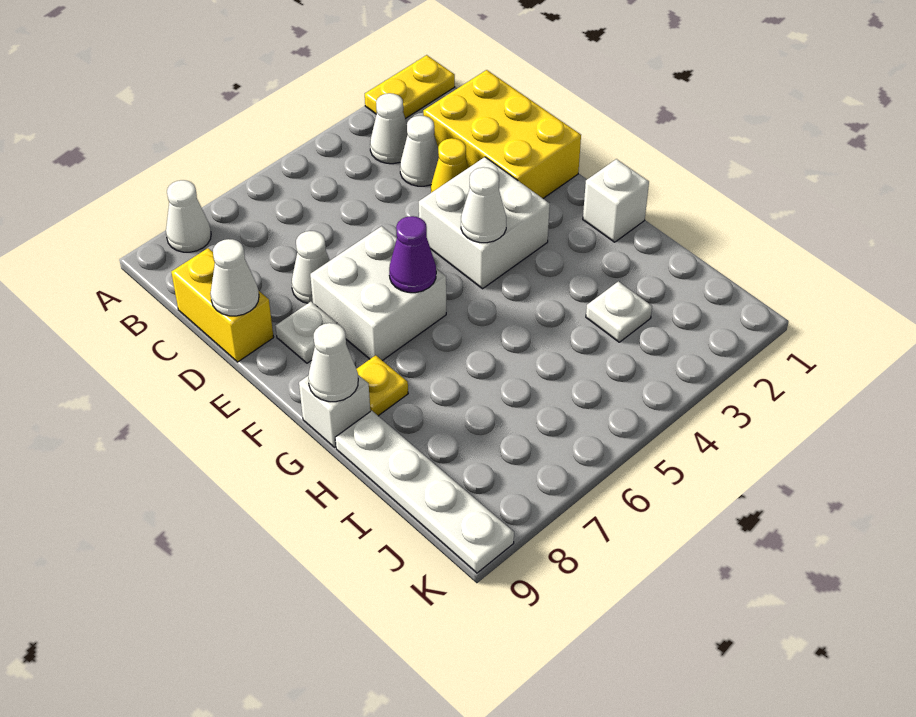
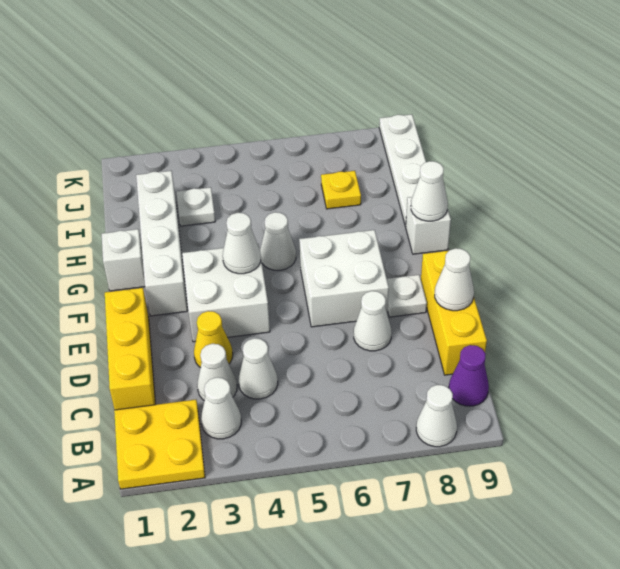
yellow plate A1:A2 level 1 -> yellow plate A1:B2 level 1
yellow brick C1:E2 level 1 -> yellow brick C1:E1 level 1
none -> white cone C4 level 1
yellow brick C9:D9 level 1 -> yellow brick C9:E9 level 1
none -> white brick F2:I2 level 1
purple cone F6 level 2 -> purple cone B9 level 1
none -> white cone G5 level 1
yellow plate G8 level 1 -> yellow plate I7 level 1

